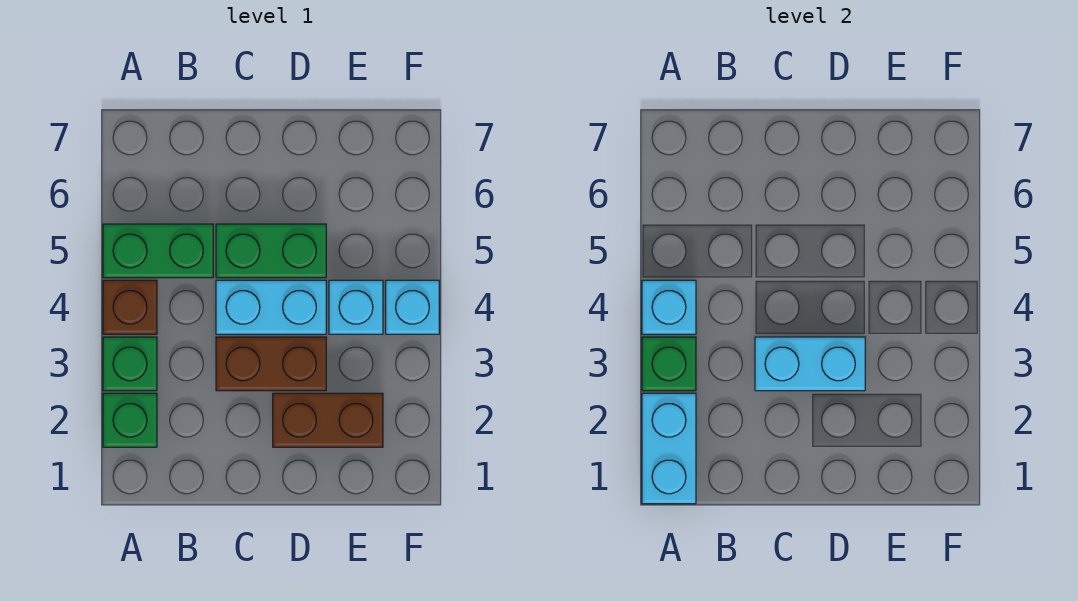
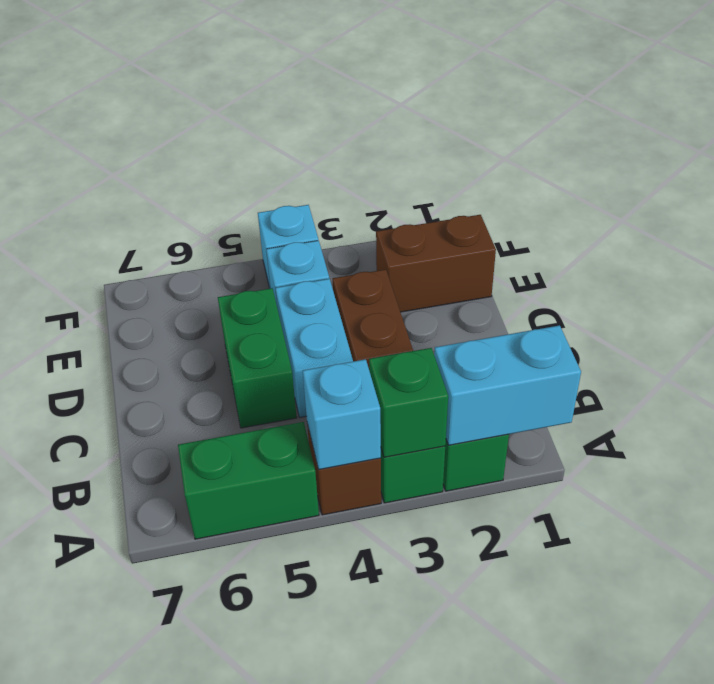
green brick A5:B5 level 1 -> green brick A5:A6 level 1
cyan brick C3:D3 level 2 -> none
brown brick D2:E2 level 1 -> brown brick E1:E2 level 1

